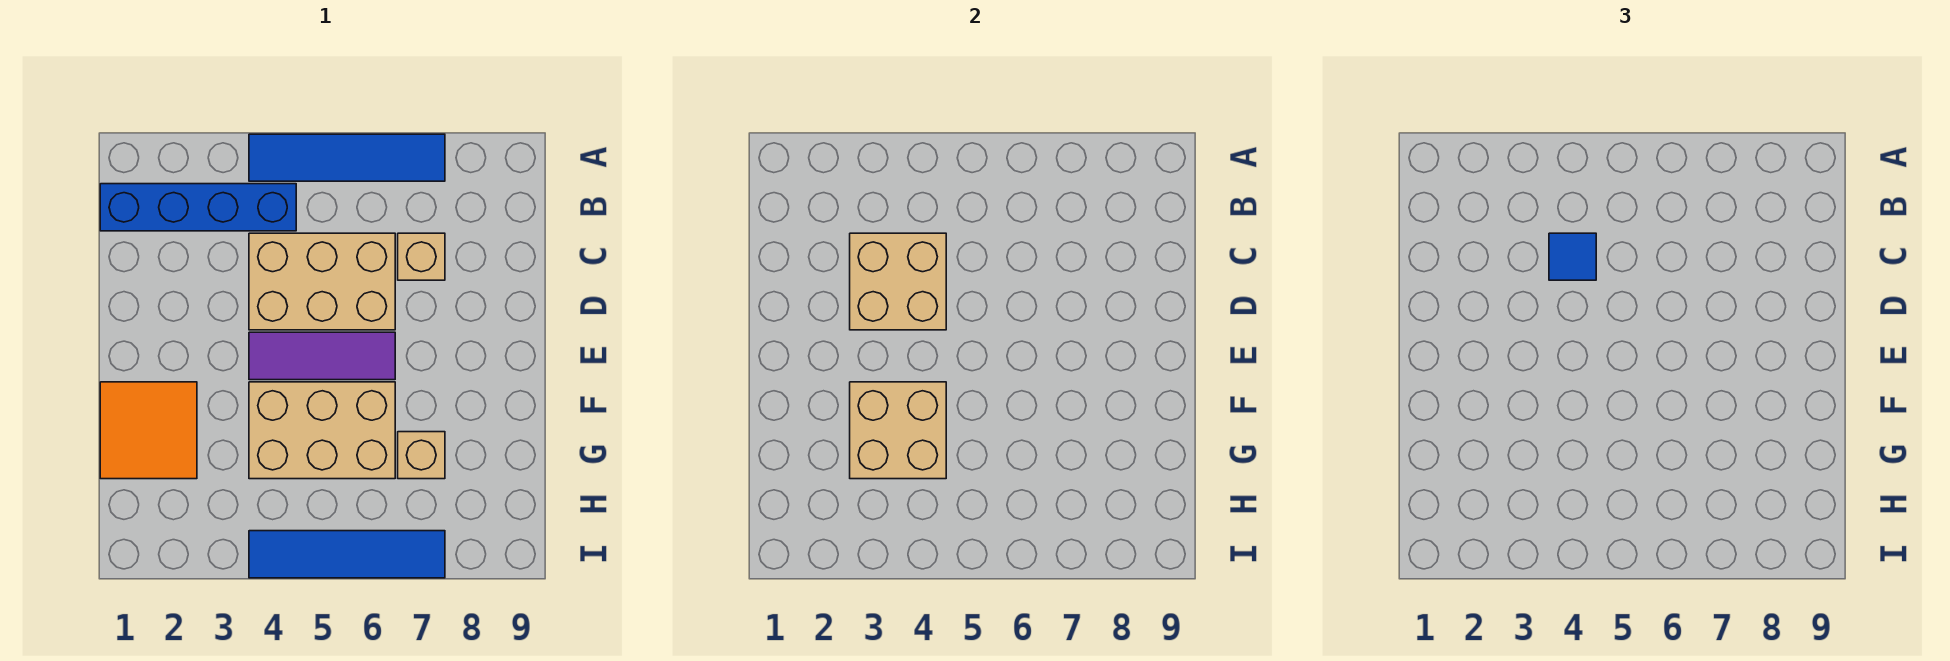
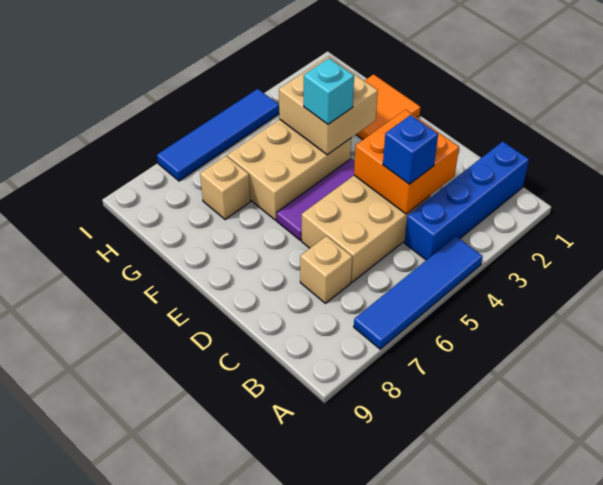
tan brick C3:D4 level 2 -> orange brick C3:D4 level 2
blue tile C4 level 3 -> blue brick C4 level 3
none -> cyan brick F4 level 3

